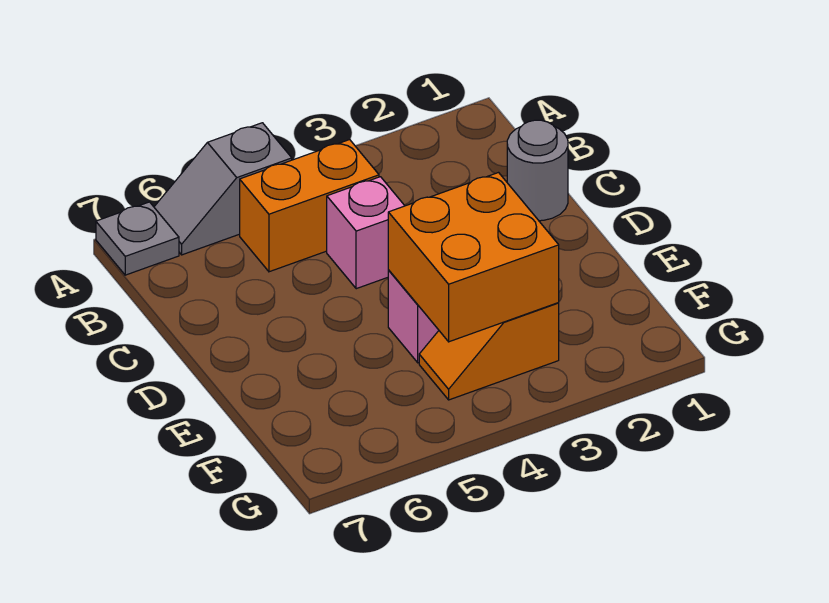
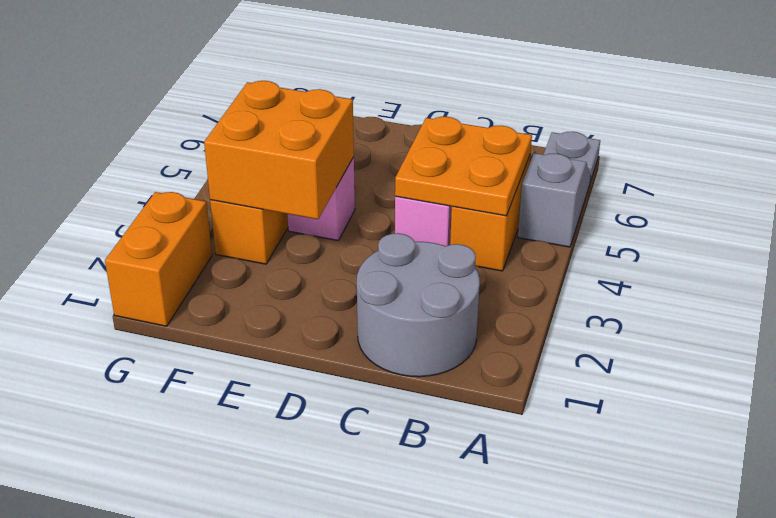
none -> orange plate B4:C5 level 2
grey round brick C1 level 1 -> grey round brick B1:C2 level 1
none -> orange brick G1:G2 level 1

